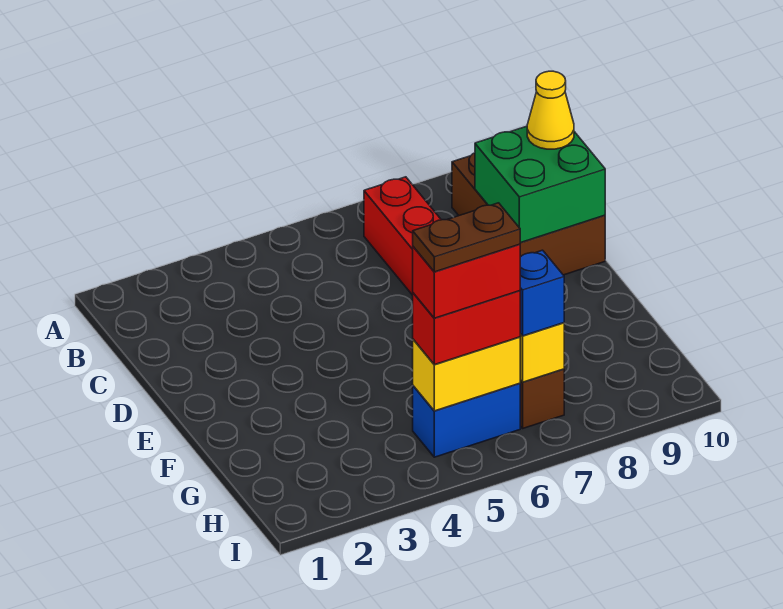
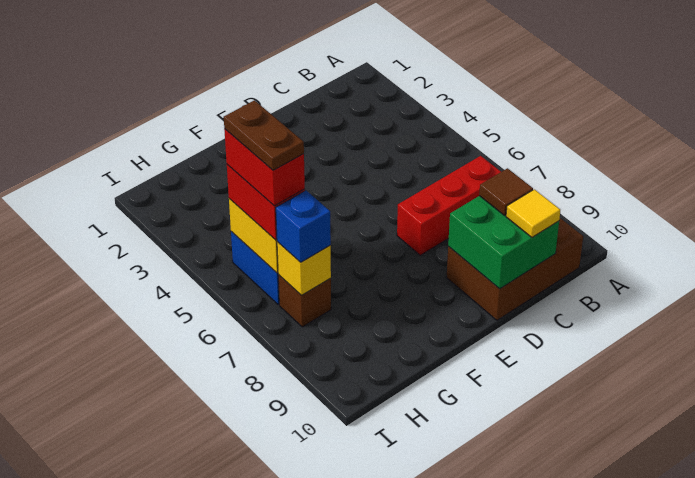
none -> brown tile C9 level 3
yellow cone C10 level 3 -> yellow tile C10 level 3

